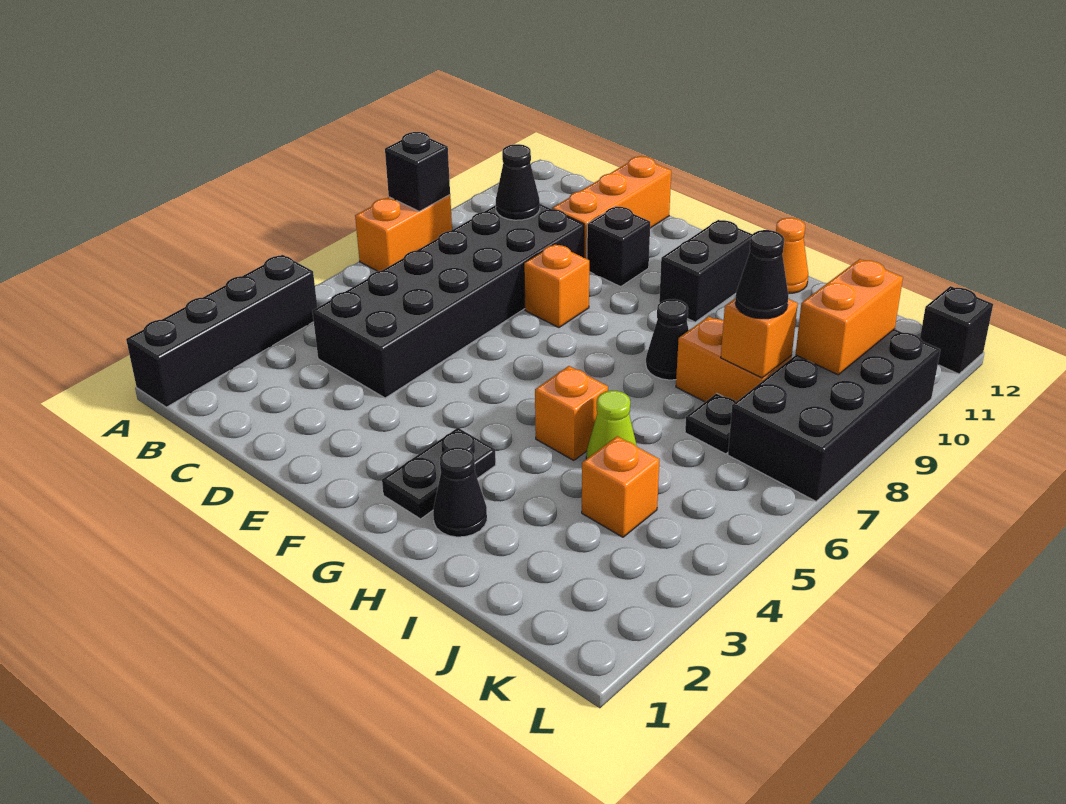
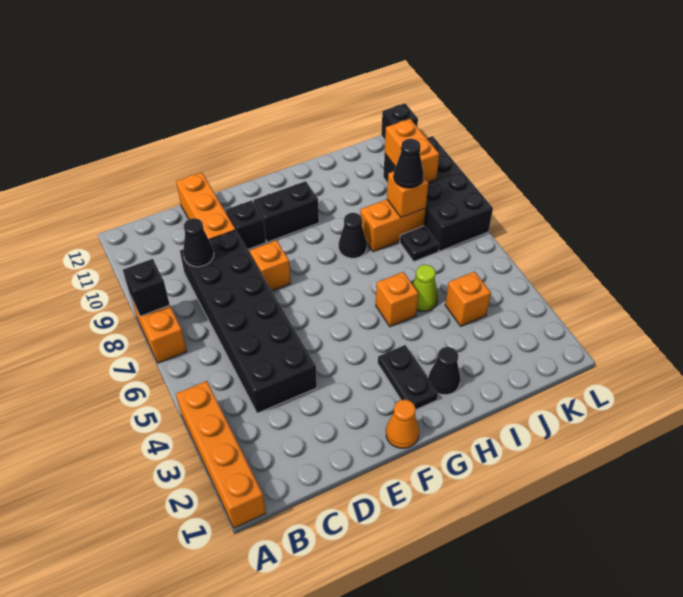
black brick A1:A4 level 1 -> orange brick A1:A4 level 1
black brick G10:G11 level 1 -> black brick F10:G10 level 1
orange cone H12 level 1 -> orange cone F1 level 1

